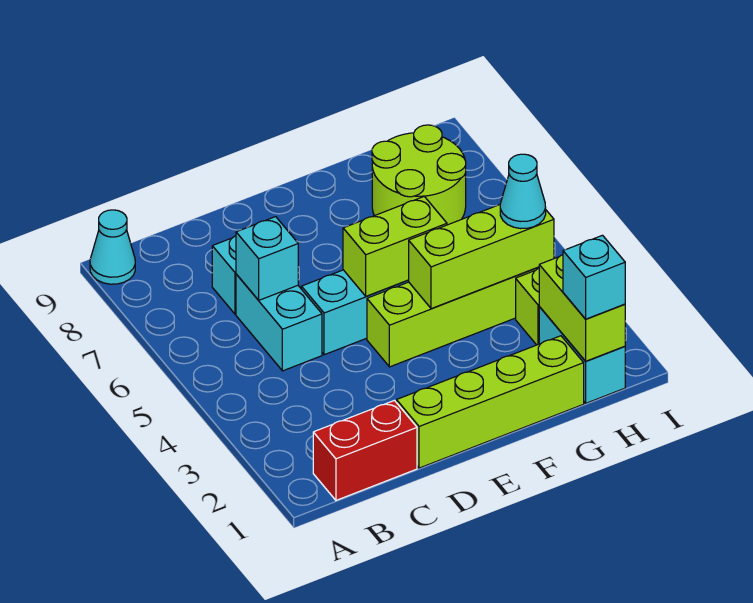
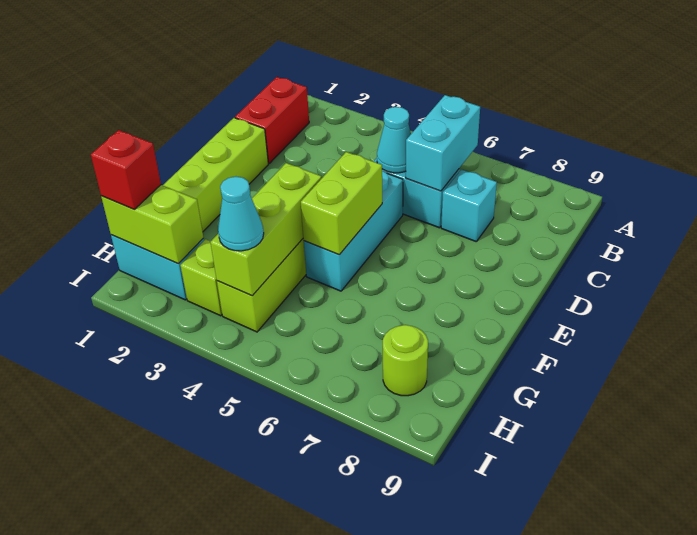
cyan cone A9 level 1 -> cyan cone C5 level 2
cyan brick C6 level 2 -> cyan brick B6:C6 level 2
lime round brick G7:H8 level 1 -> lime round brick H8 level 1
cyan brick H1 level 3 -> red brick H1 level 3

